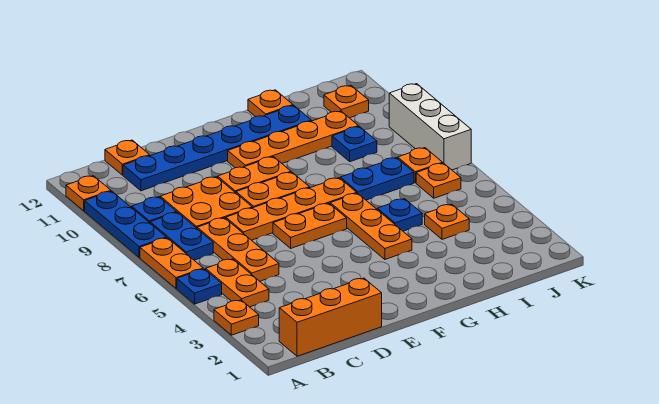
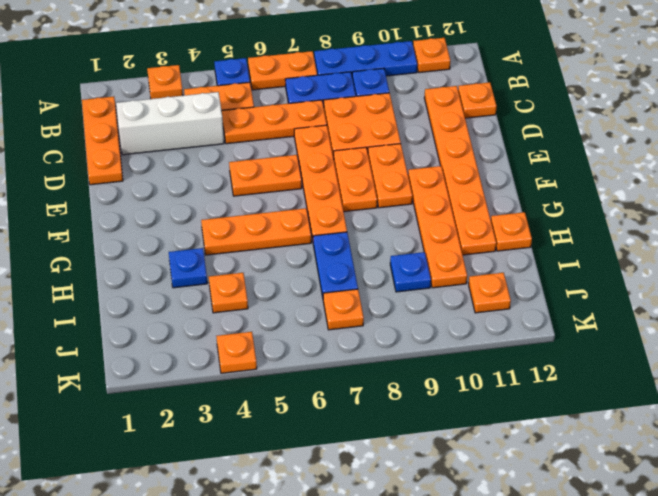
orange brick B1:D1 level 1 -> orange plate B1:D1 level 1
blue plate C11:H11 level 1 -> orange plate C11:H11 level 1
orange plate E6:F6 level 1 -> orange plate E5:E6 level 1
blue plate H5 level 1 -> blue plate H3 level 1
orange plate J6 level 1 -> orange plate K4 level 1
white brick K7:K9 level 1 -> white brick C2:C4 level 1

